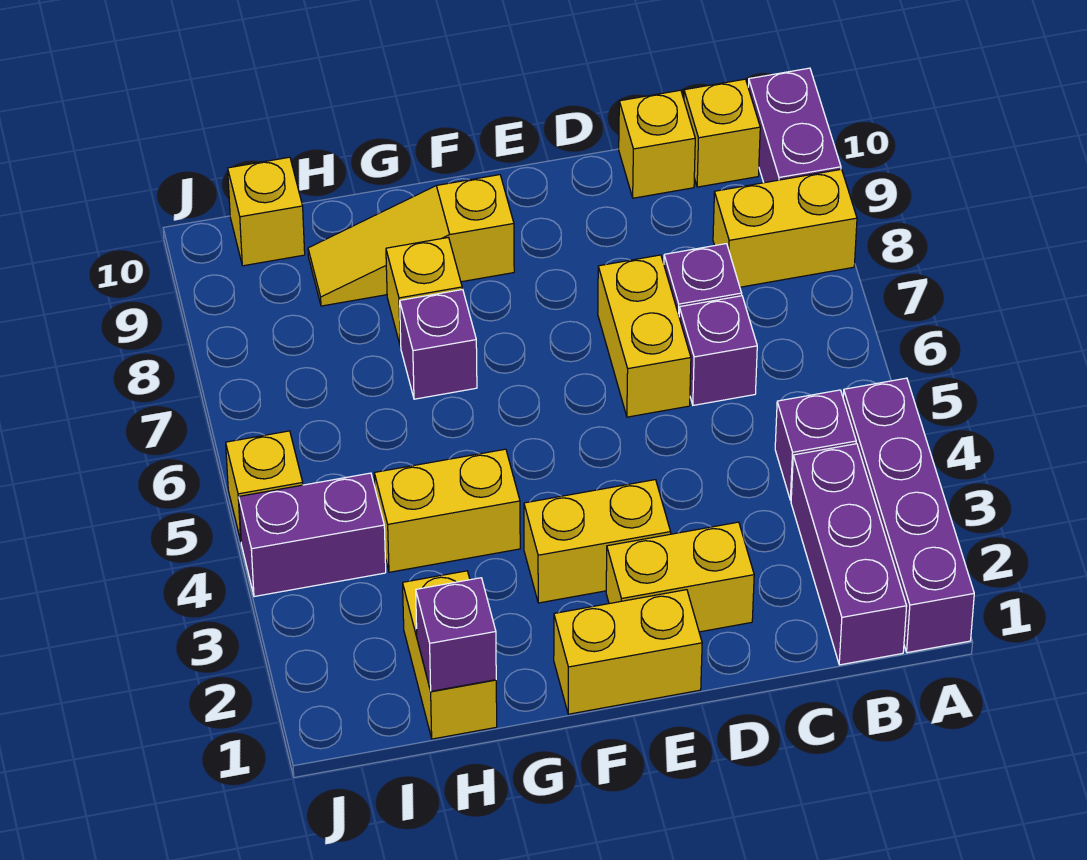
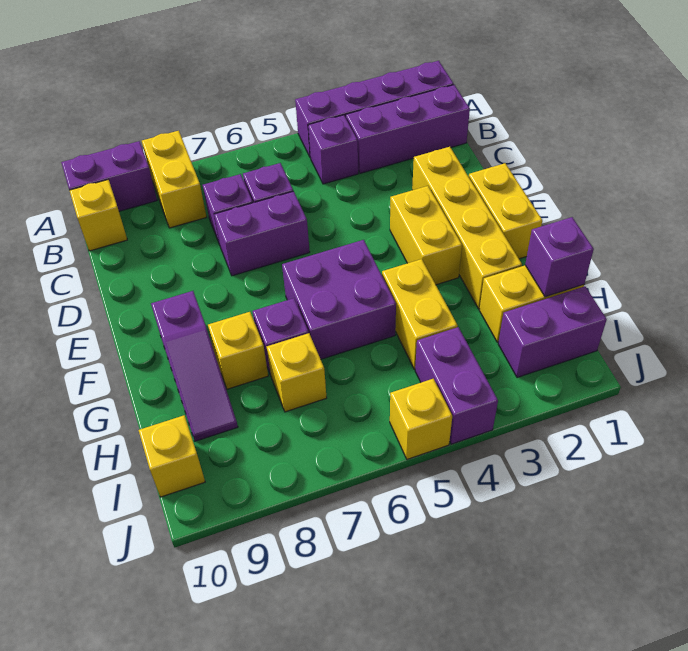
yellow brick C10 level 1 -> yellow brick H7 level 1
yellow brick D2:E2 level 1 -> yellow brick D2:G2 level 1
yellow brick D6:D7 level 1 -> purple brick D6:D7 level 1
none -> purple brick F5:G6 level 1
yellow slope F9:H9 level 1 top F -> purple slope F9:H9 level 1 top F
none -> purple brick I1:I2 level 1

